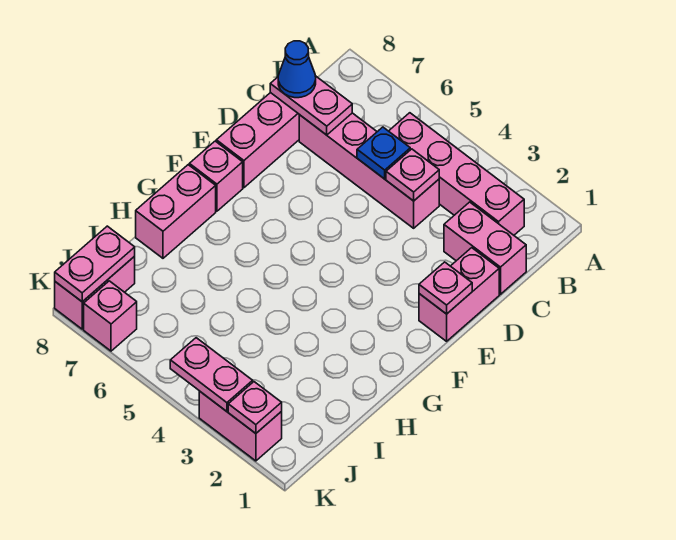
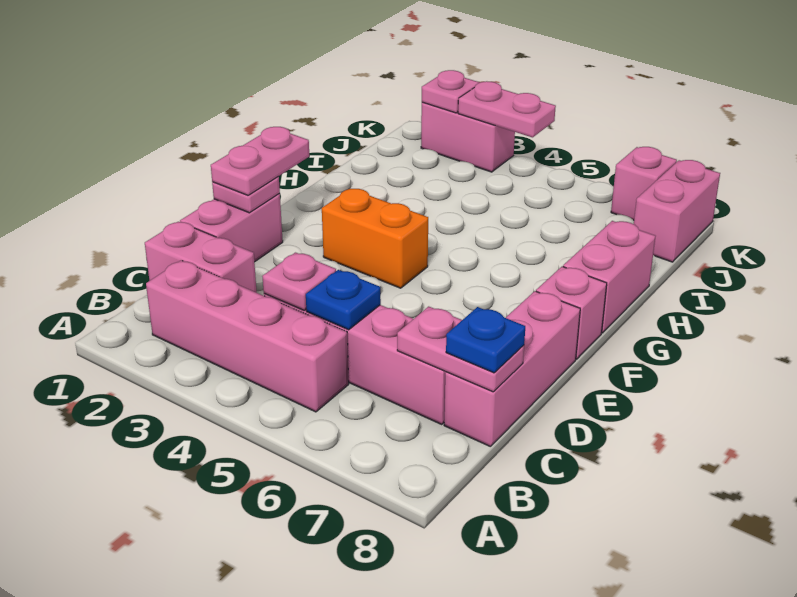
blue cone C8 level 3 -> blue plate C8 level 3
none -> orange brick F3:F4 level 1
pink plate J8:K8 level 2 -> pink plate E1:F1 level 3

